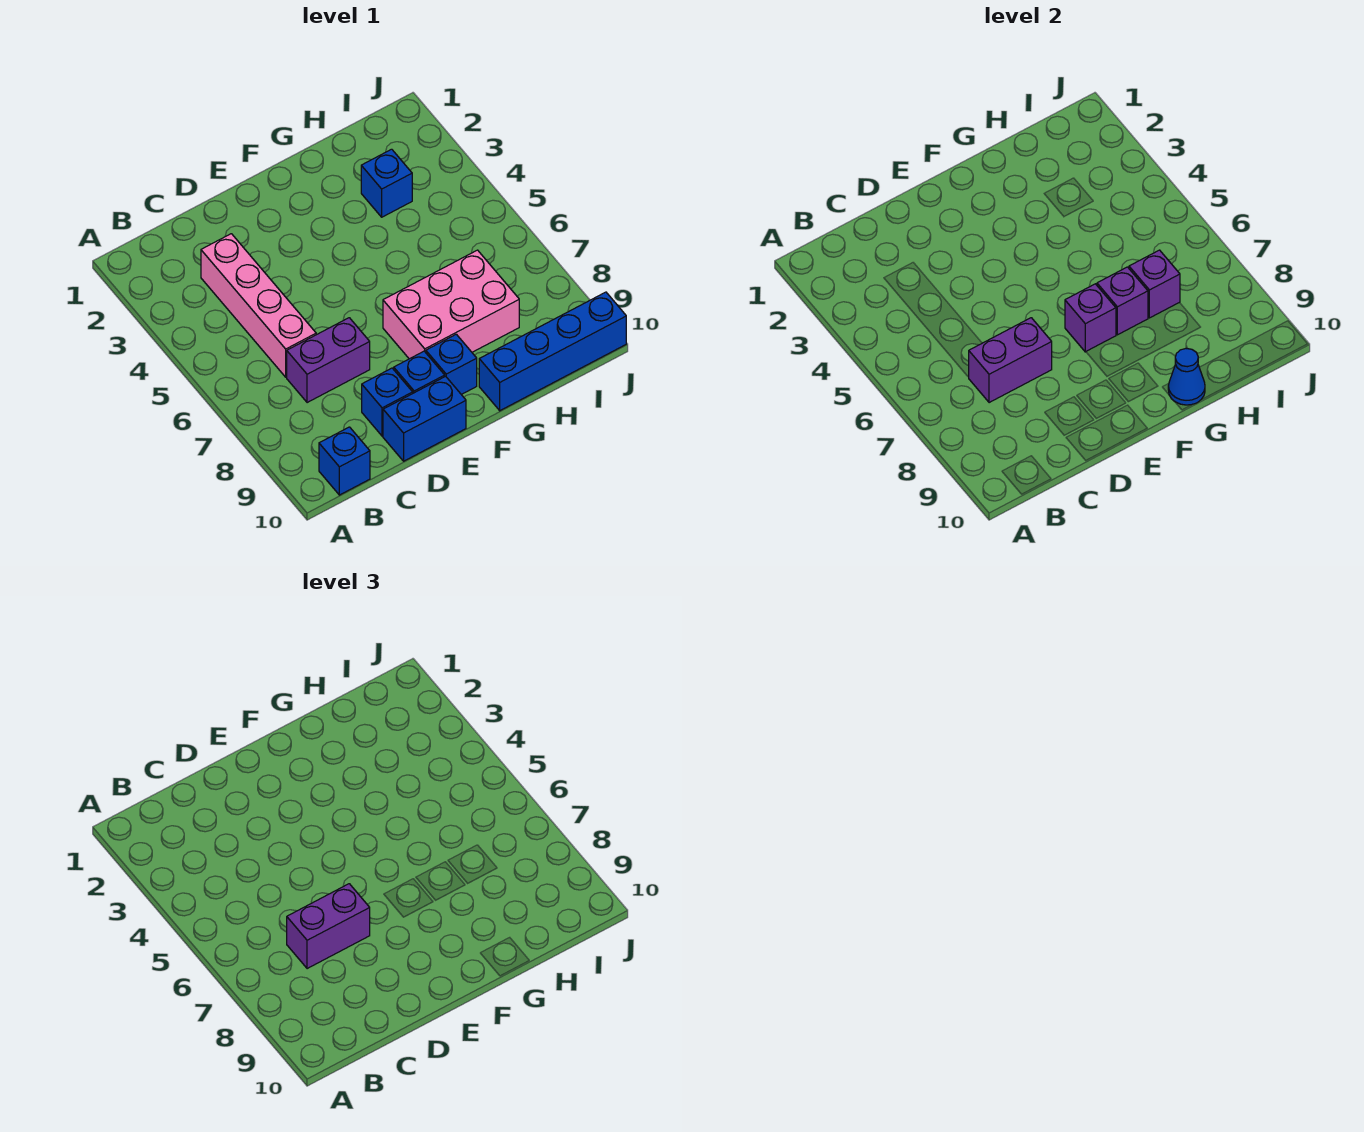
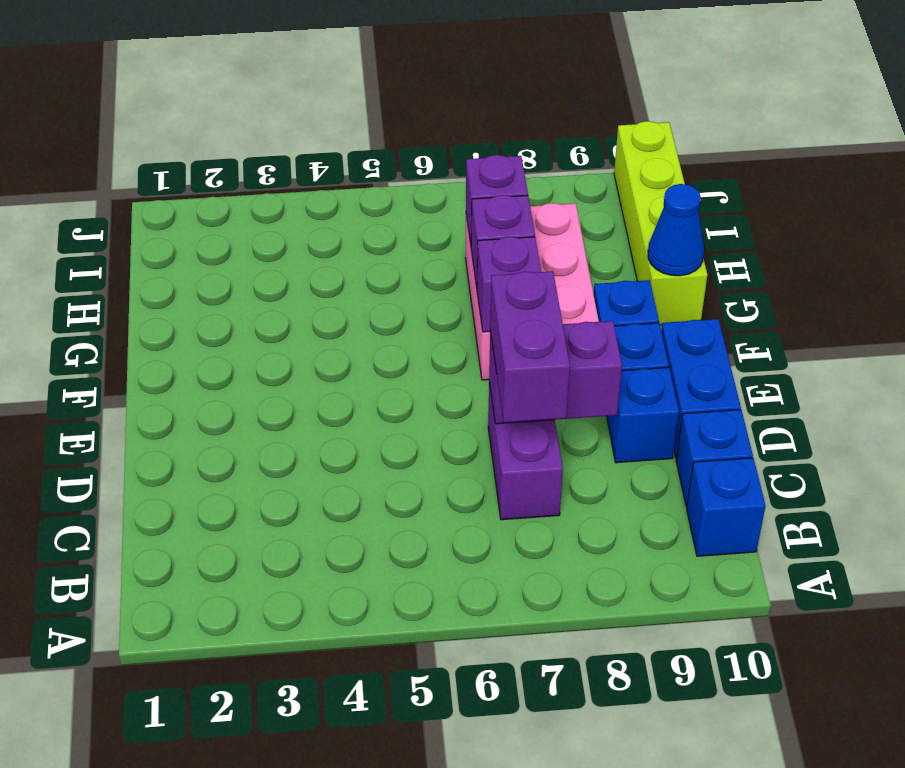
pink brick C3:C6 level 1 -> none
purple brick C7:D7 level 2 -> purple brick D7:D8 level 2
blue brick G10:J10 level 1 -> lime brick G10:J10 level 1
blue brick H3 level 1 -> blue brick C10 level 1

